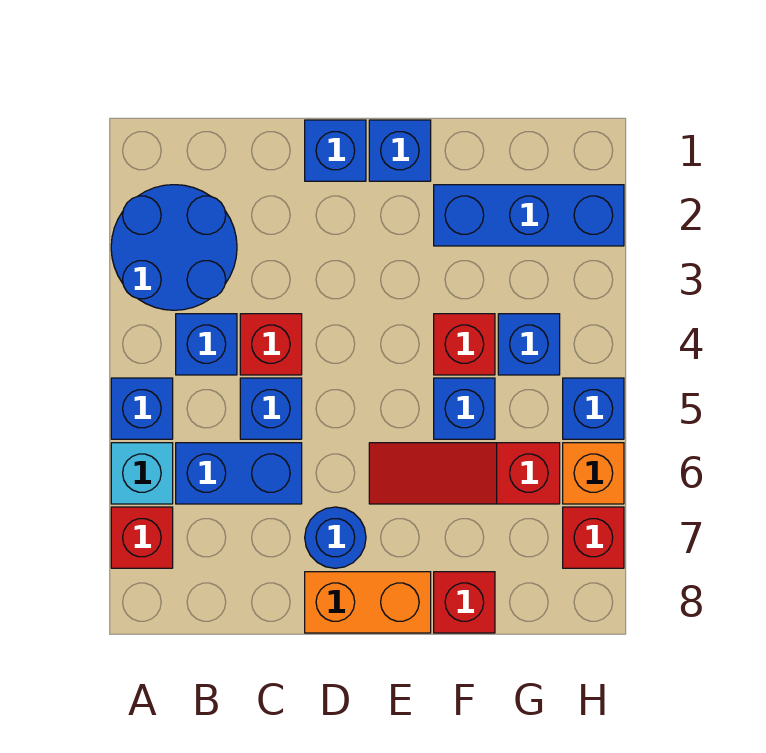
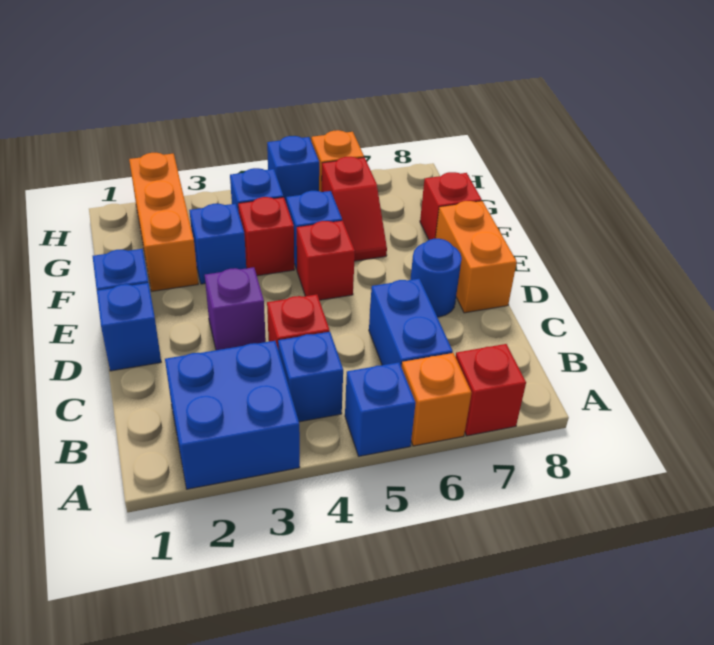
blue round brick A2:B3 level 1 -> blue brick A2:B3 level 1
cyan brick A6 level 1 -> orange brick A6 level 1
blue brick C5 level 1 -> blue brick F3 level 1
none -> purple brick D3 level 1
red slope E6:G6 level 1 top G -> red slope F6:G6 level 1 top G
blue brick F2:H2 level 1 -> orange brick F2:H2 level 1
red brick H7 level 1 -> red brick E5 level 1

